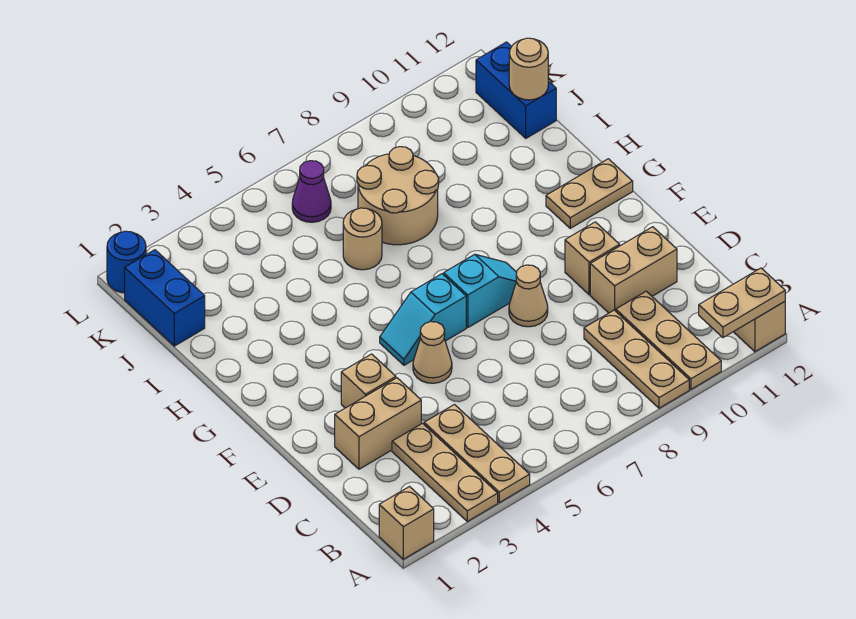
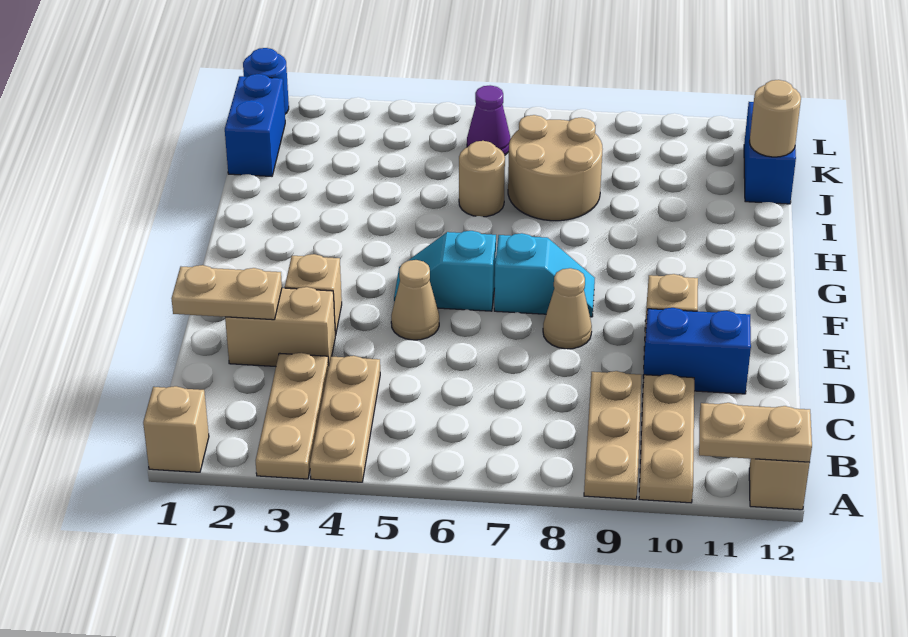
tan brick D10:D11 level 1 -> blue brick D10:D11 level 1
tan plate G11:G12 level 1 -> tan plate D1:D2 level 2

